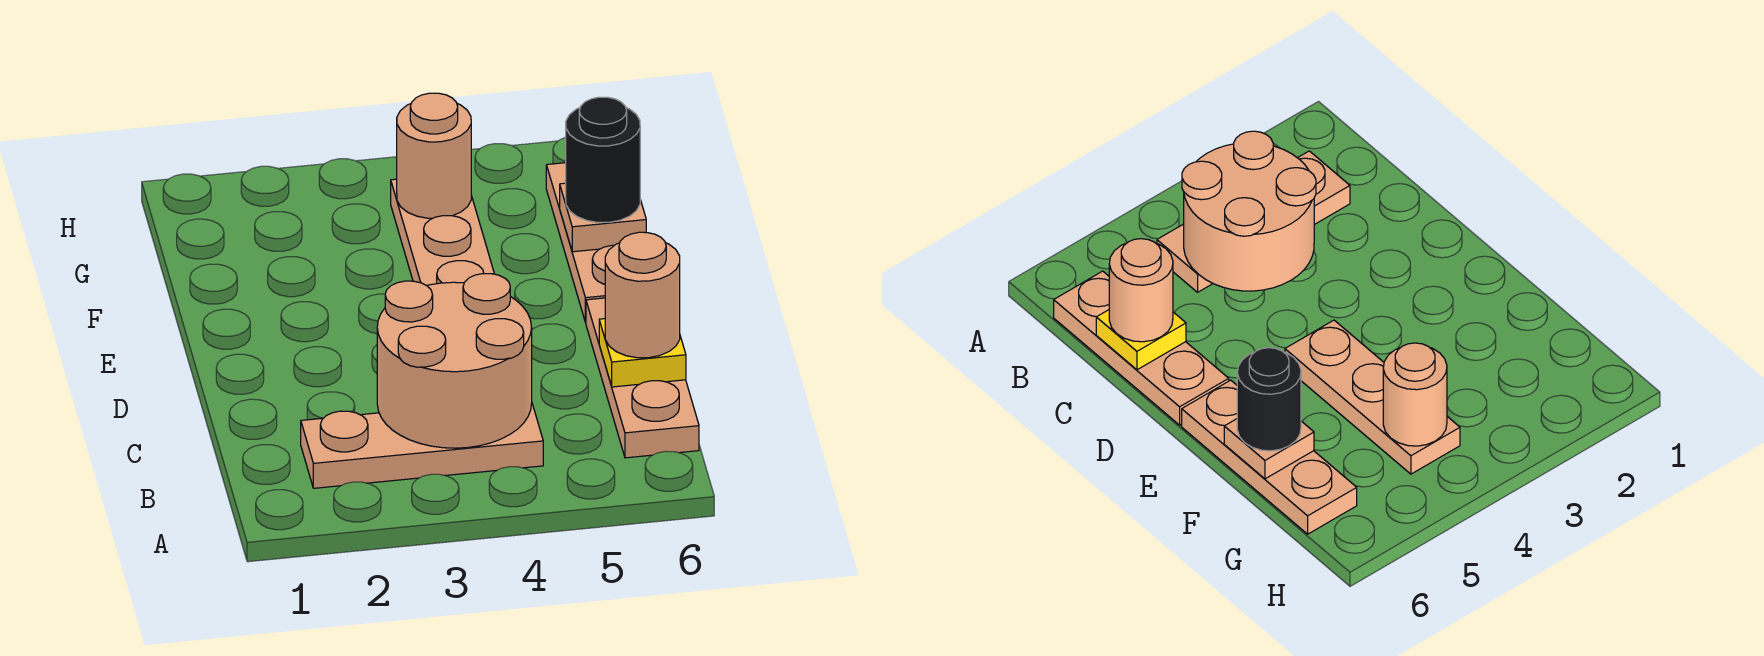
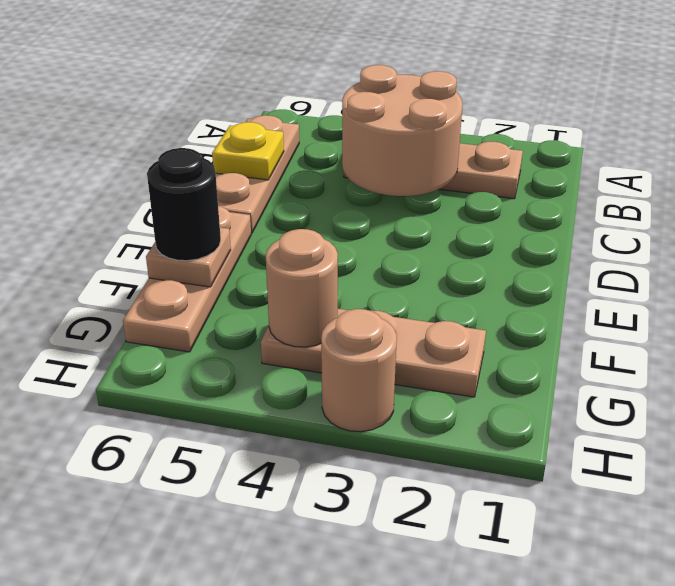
tan round brick C6 level 3 -> tan round brick H3 level 1
tan plate E4:G4 level 1 -> tan plate G2:G4 level 1

